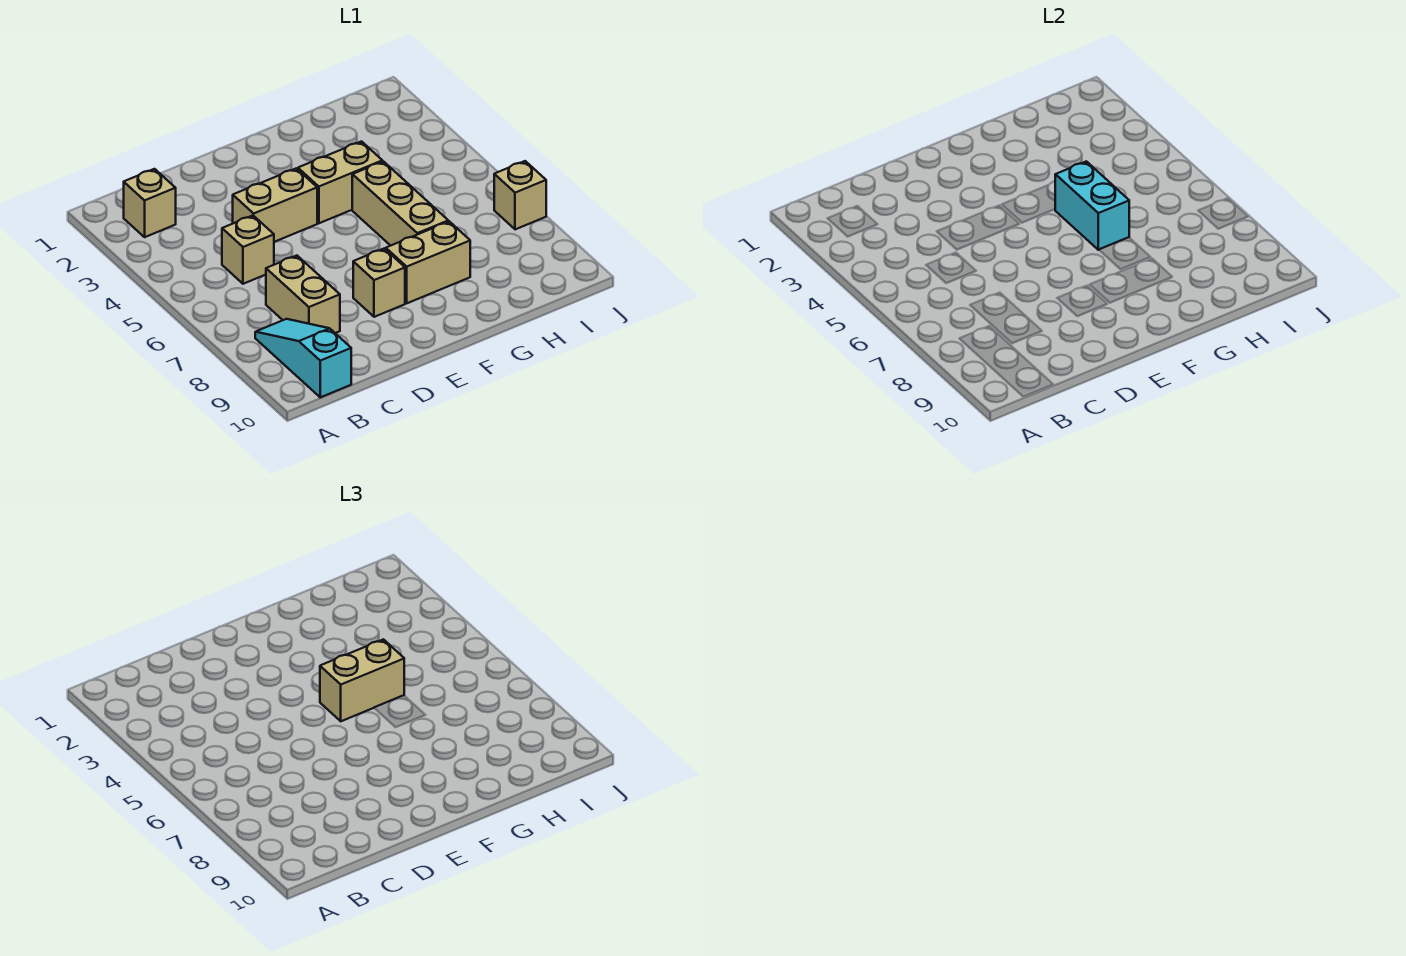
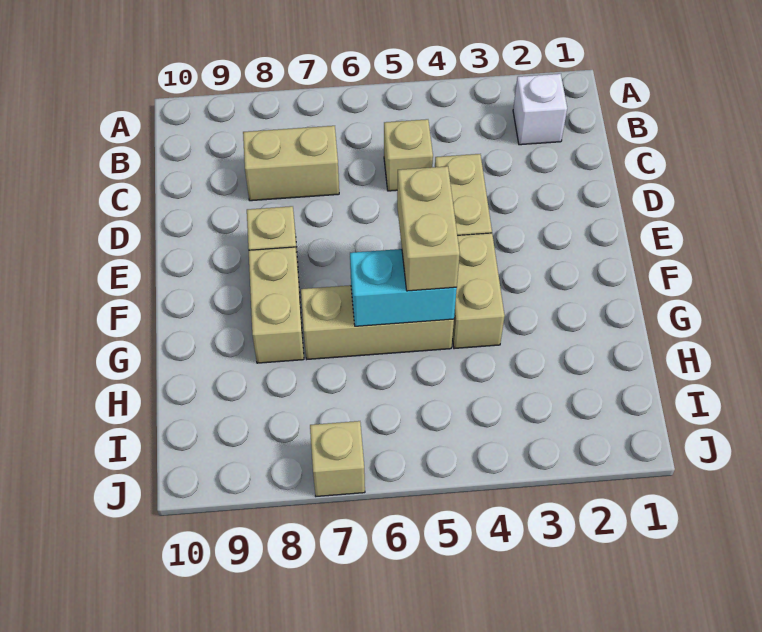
tan brick B2 level 1 -> white brick B2 level 1
cyan slope B8:B10 level 1 top 10 -> none

